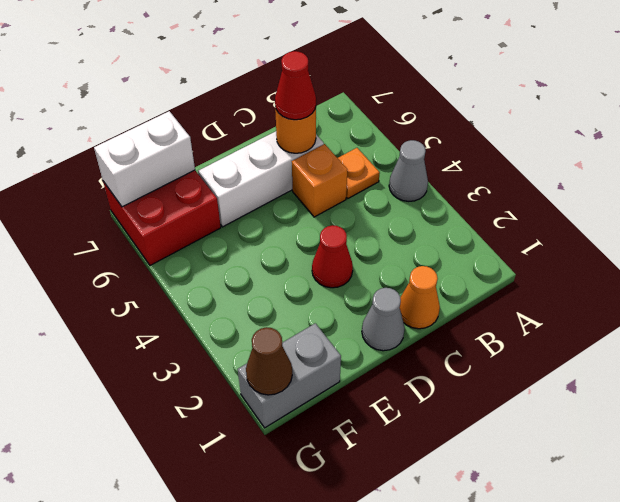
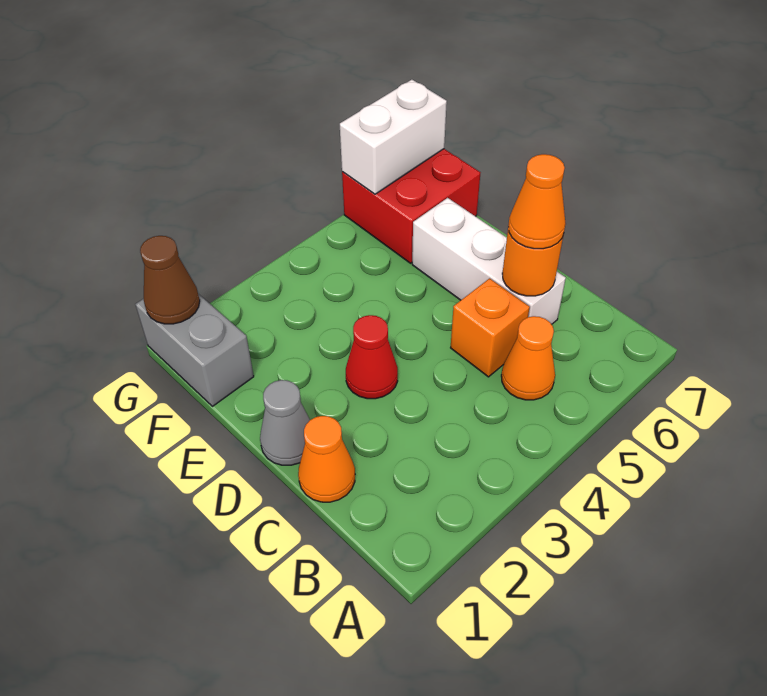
grey cone A4 level 1 -> none
orange plate B5 level 1 -> orange cone B5 level 1
red cone C6 level 3 -> orange cone C6 level 3
white brick F7:G7 level 2 -> white brick G6:G7 level 2

